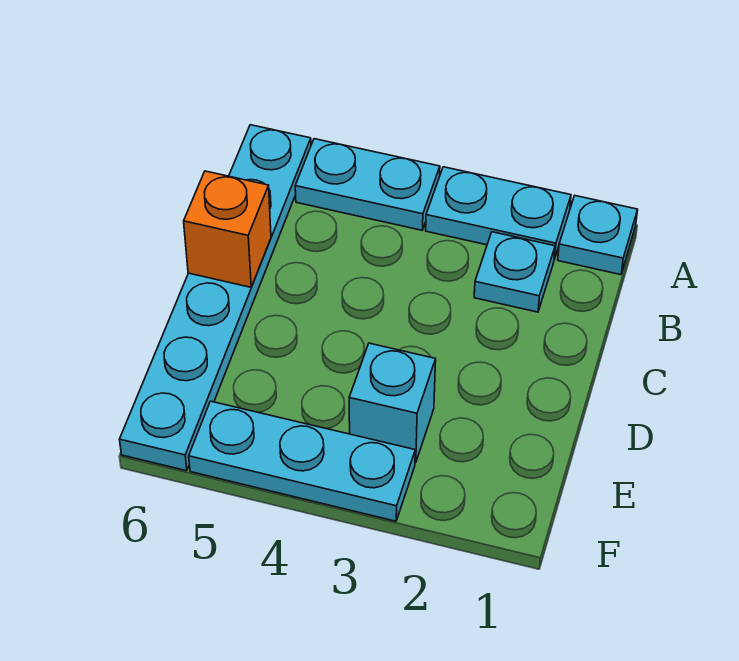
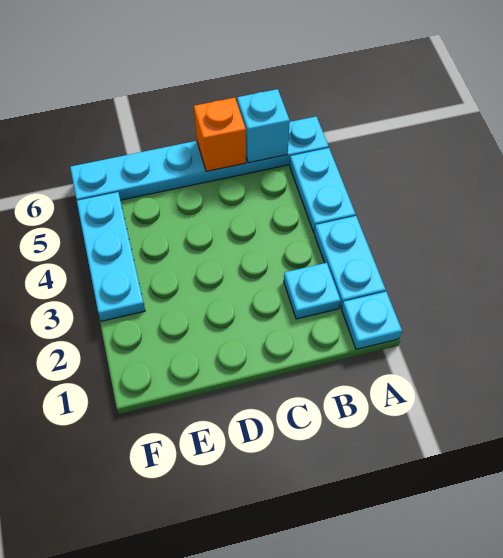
cyan brick E3 level 1 -> cyan brick B6 level 2

